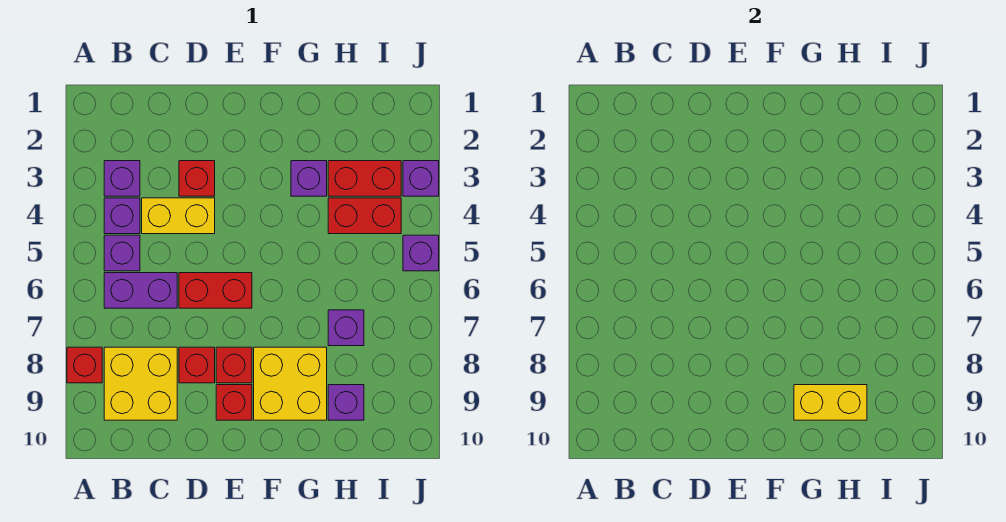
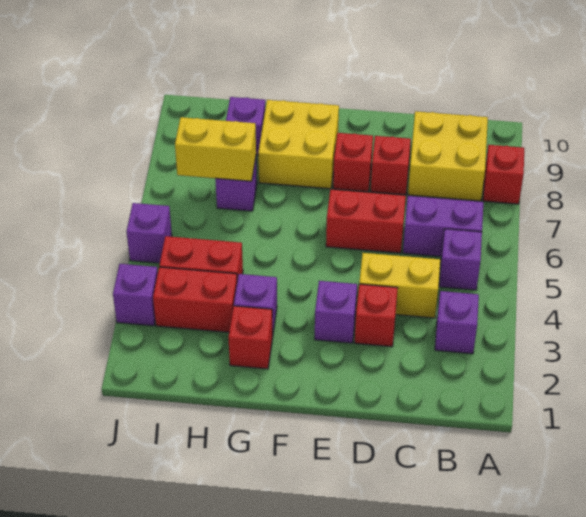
purple brick B4 level 1 -> purple brick E3 level 1
red brick E9 level 1 -> red brick G2 level 1
yellow brick G9:H9 level 2 -> yellow brick H7:I7 level 2

